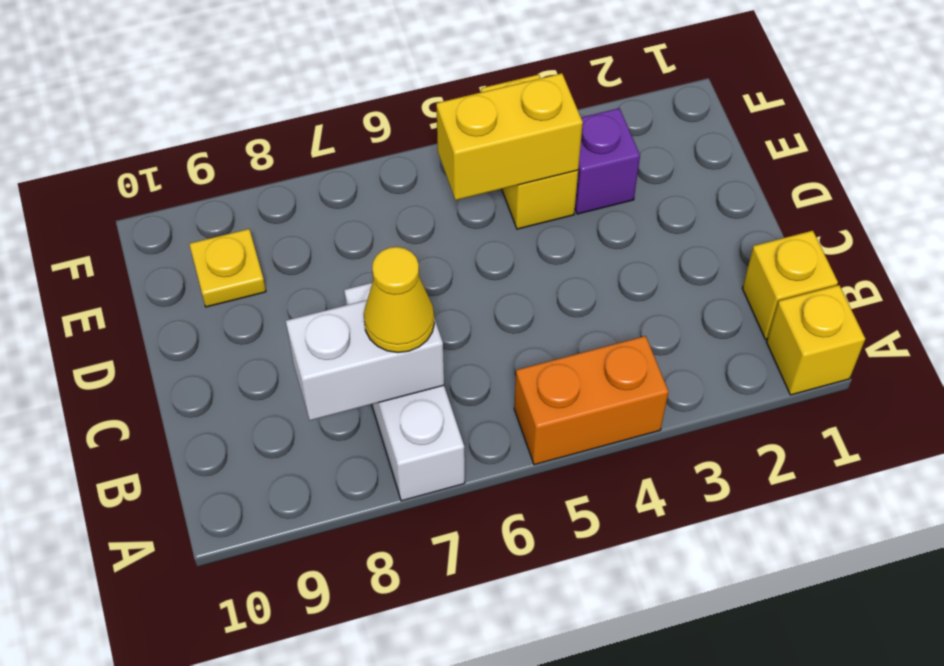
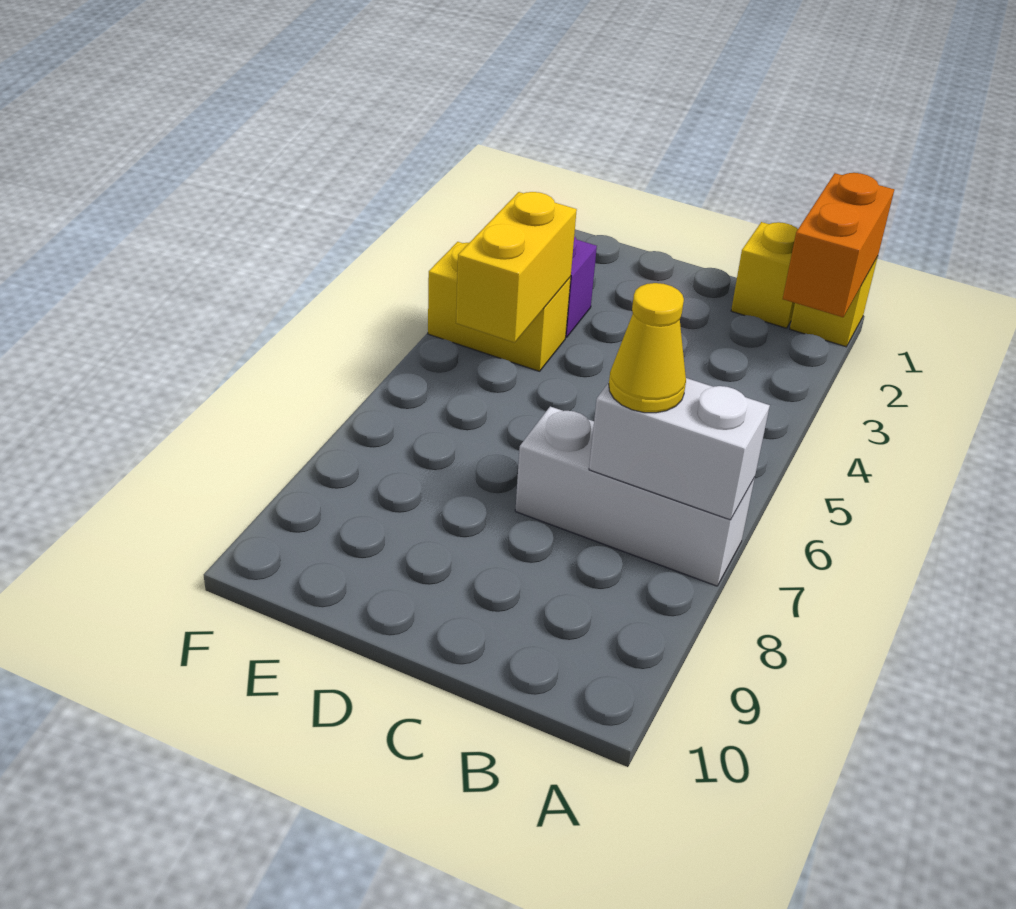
orange brick A4:A5 level 1 -> orange brick A1:A2 level 2
white brick B7:B8 level 2 -> white brick A7:B7 level 2
yellow plate E9 level 1 -> none

